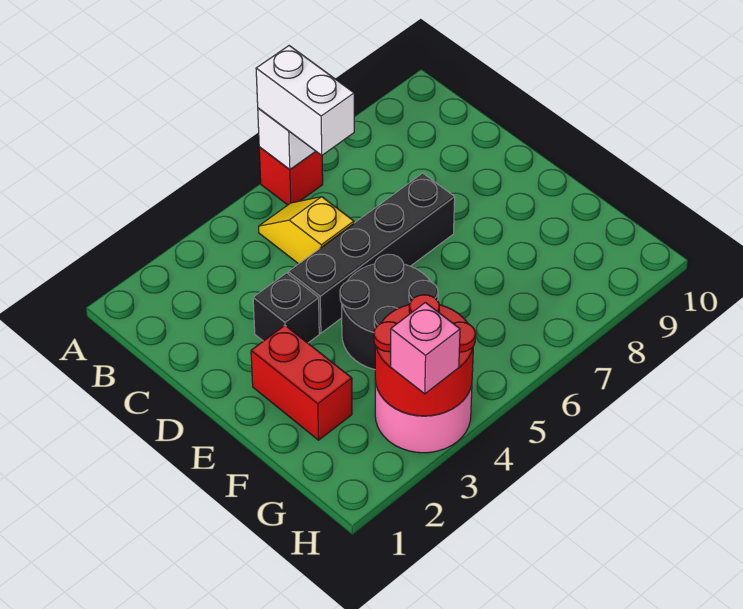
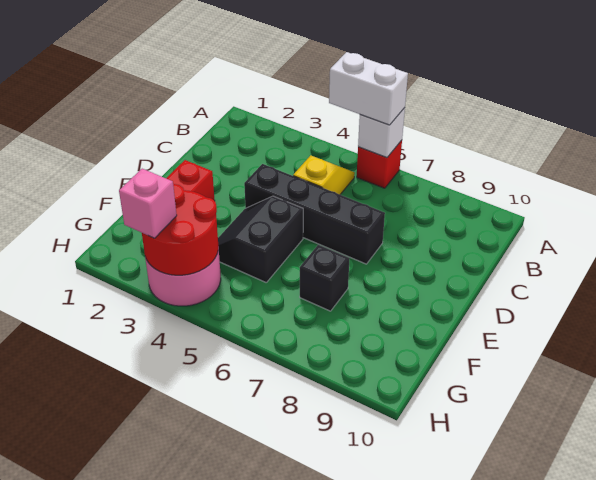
white brick A6:B6 level 3 -> white brick A5:A6 level 3
black brick D3 level 1 -> black brick F7 level 1
black round brick E4:F5 level 1 -> black slope E4:F5 level 1 top 5

